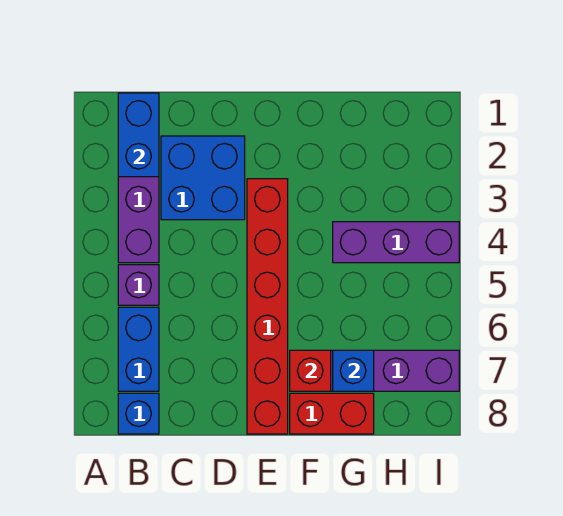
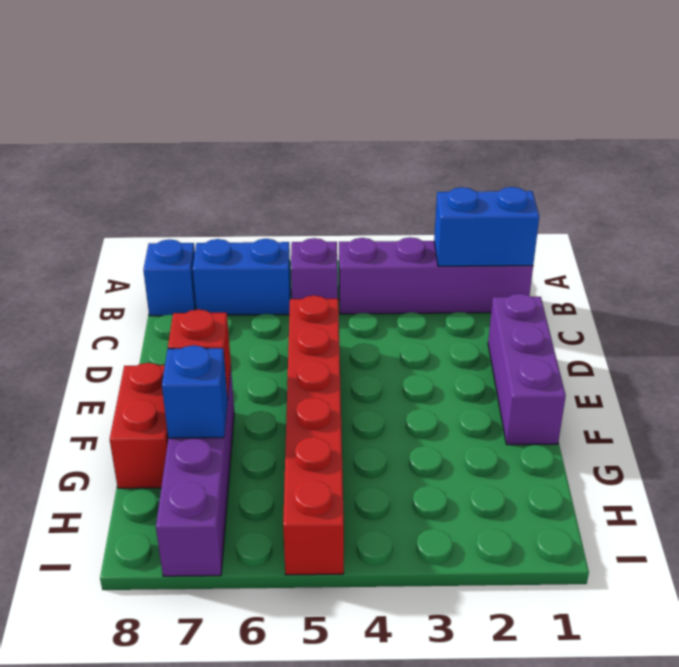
blue brick C2:D3 level 1 -> none
red brick E3:E8 level 1 -> red brick D5:I5 level 1
purple brick G4:I4 level 1 -> purple brick D1:F1 level 1

